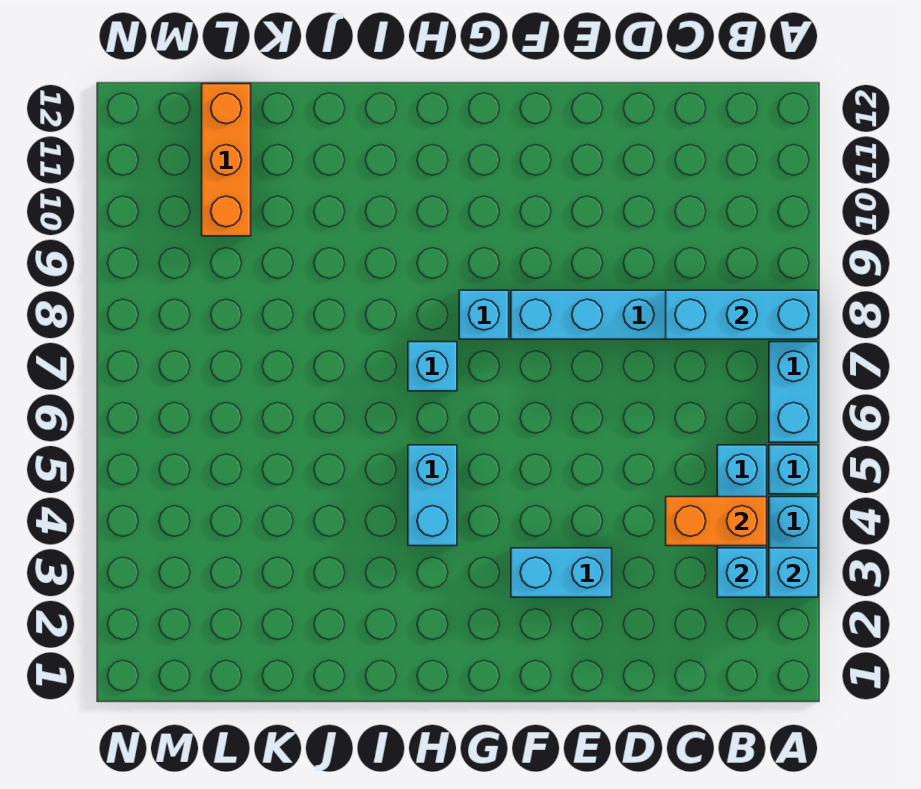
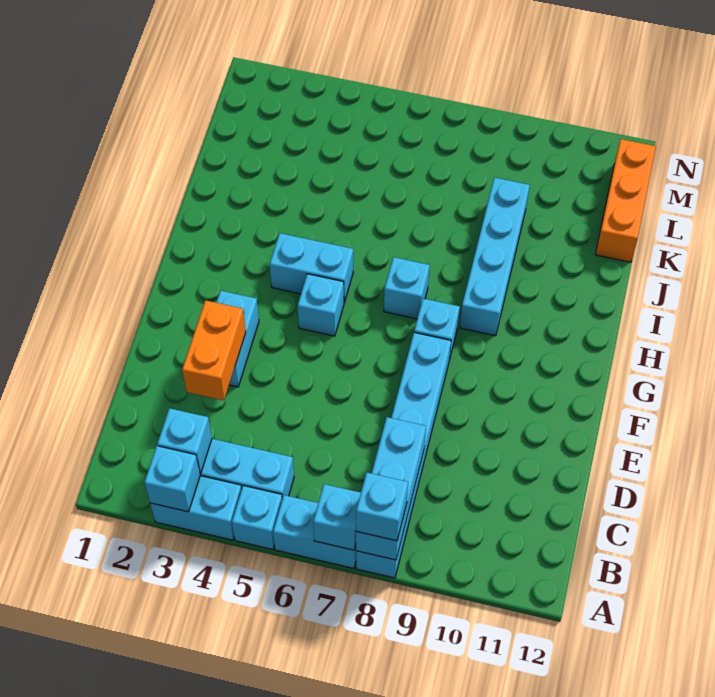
none -> cyan brick A7 level 2
none -> cyan brick A8 level 3
orange brick B4:C4 level 2 -> orange brick D3:E3 level 2
none -> cyan brick G5 level 1
none -> cyan brick H9:K9 level 1
orange brick L10:L12 level 1 -> orange brick K12:M12 level 1

